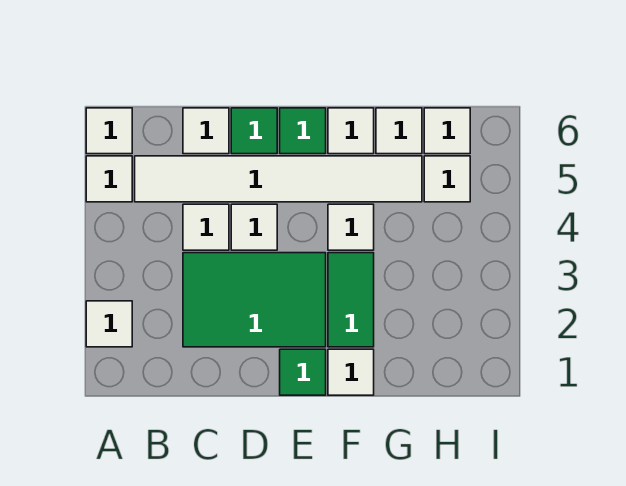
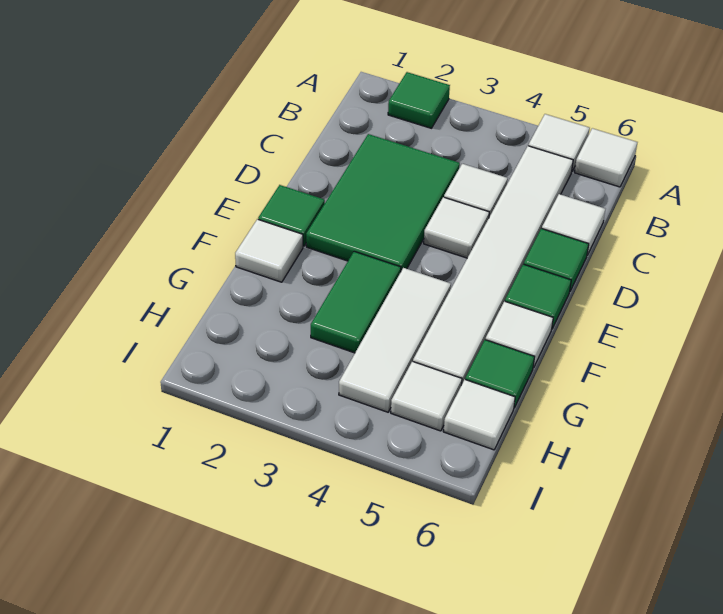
white tile A2 level 1 -> green tile A2 level 1
green tile F2:F3 level 1 -> green tile F3:G3 level 1
white tile F4 level 1 -> white tile F4:H4 level 1
white tile G6 level 1 -> green tile G6 level 1

